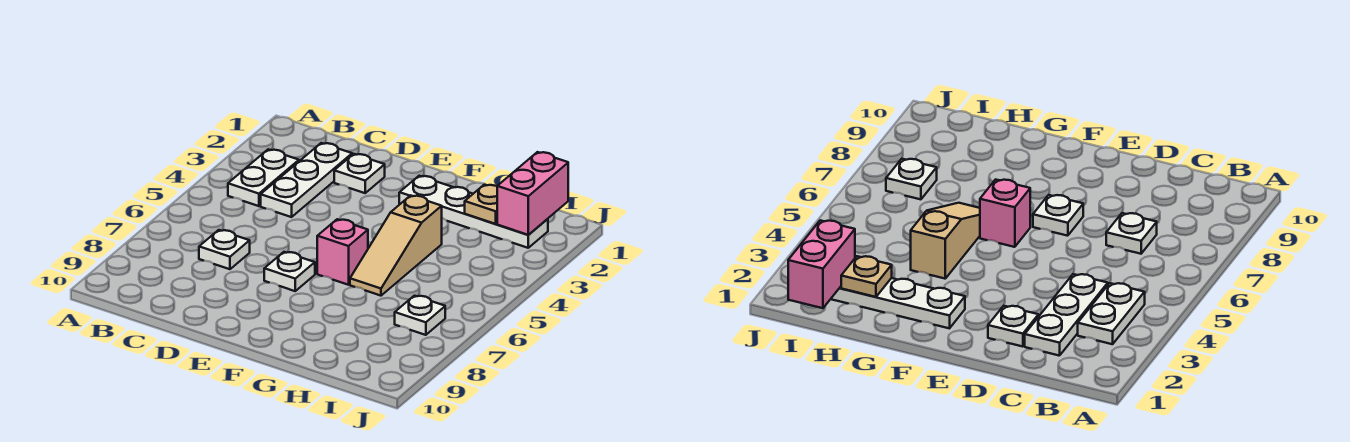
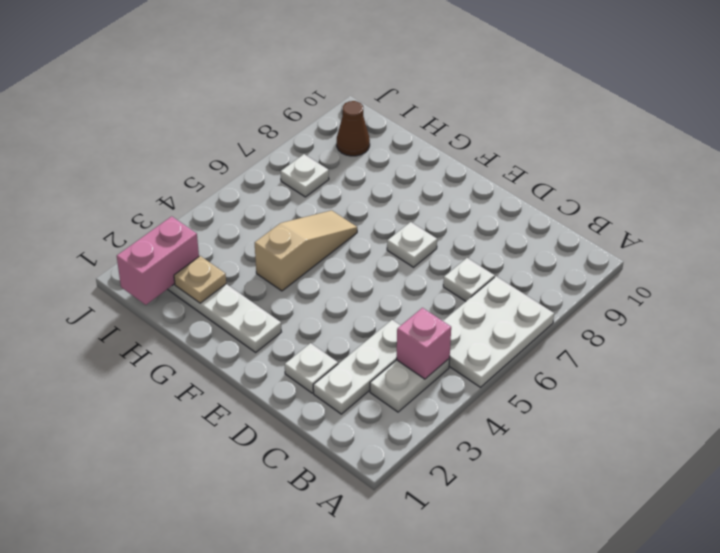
none -> white plate A5:B7 level 1
pink brick F6 level 1 -> pink brick B4 level 2
none -> brown cone I9 level 1

